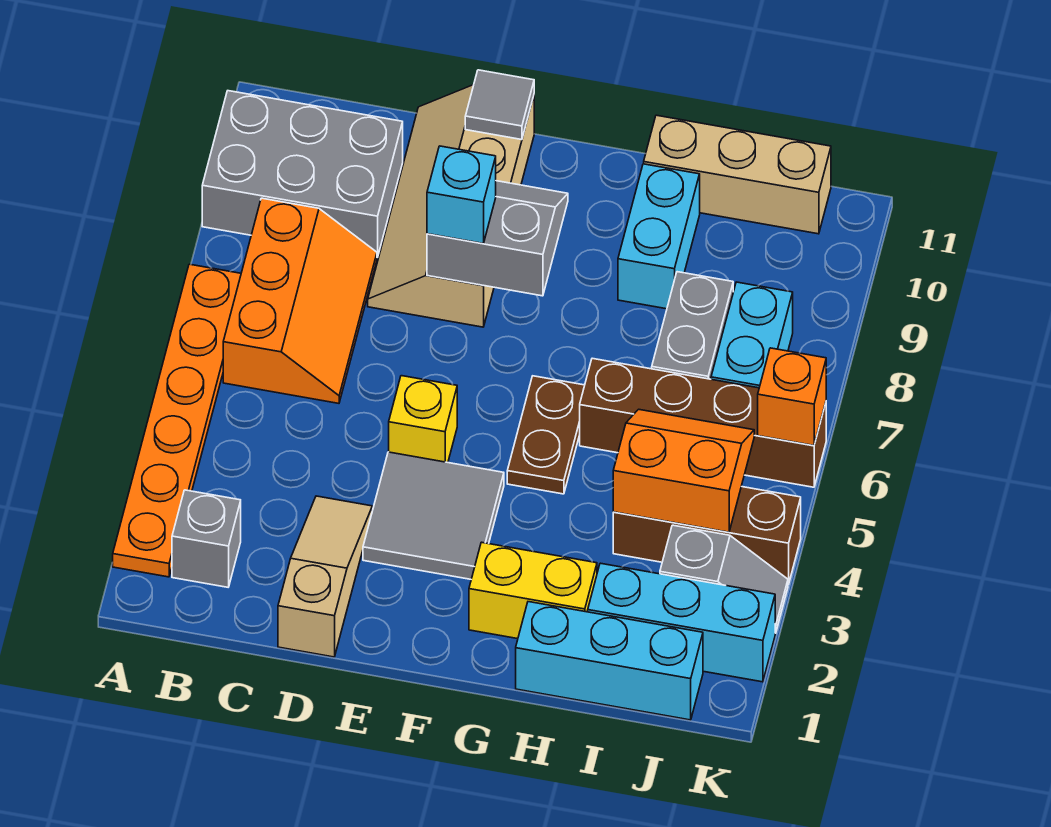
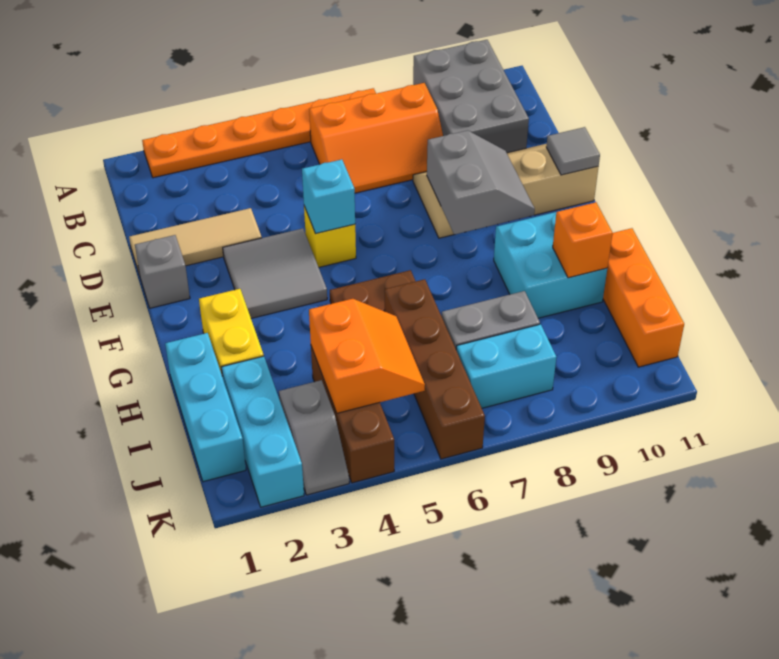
grey brick B2 level 1 -> grey brick E1 level 1
tan slope D1:D3 level 1 top 1 -> tan tile D1:D3 level 1
cyan brick E8 level 3 -> cyan brick E5 level 2
cyan brick H9:H10 level 1 -> cyan brick G9:H10 level 1
tan brick H11:J11 level 1 -> orange brick H11:J11 level 1
orange brick K6 level 2 -> orange brick H10 level 2

